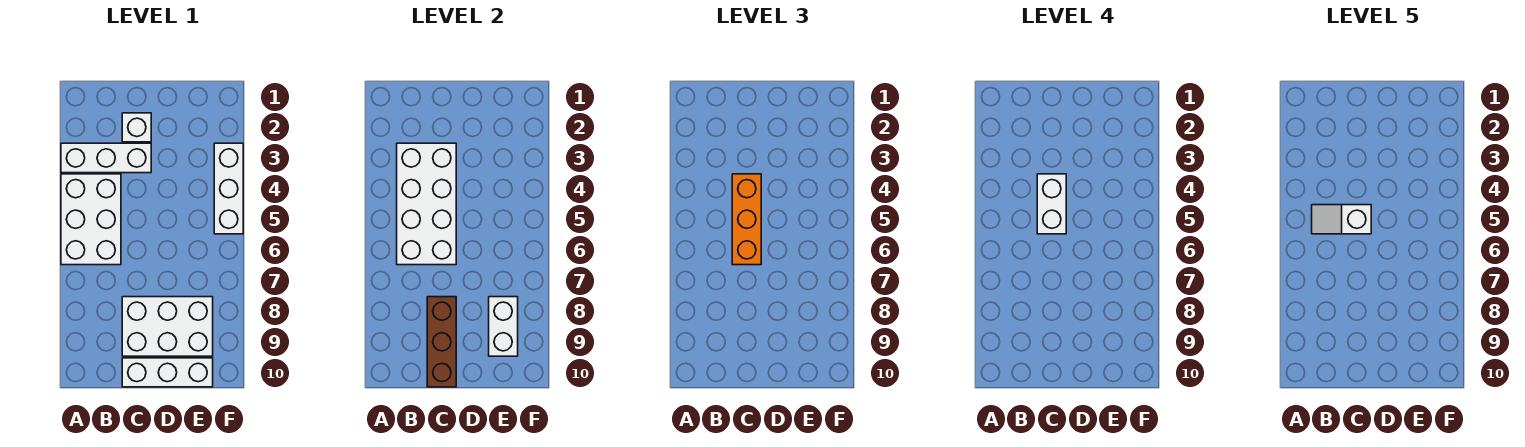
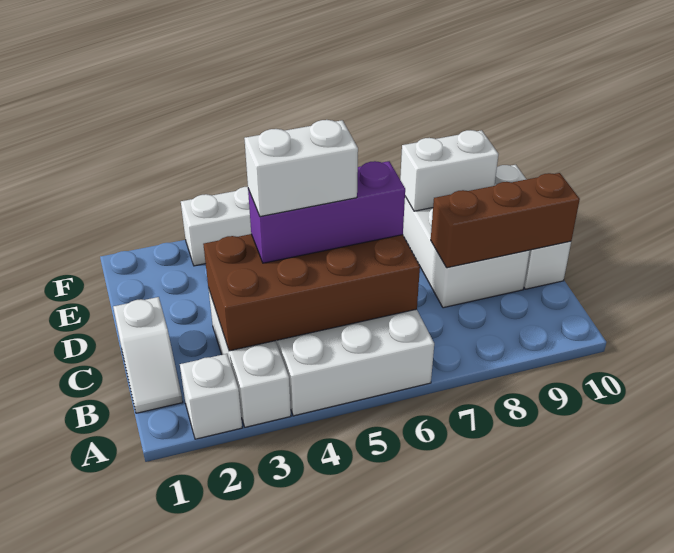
white brick B3:C6 level 2 -> brown brick B3:C6 level 2
white slope B5:C5 level 5 top C -> white slope B1:C1 level 1 top C
white brick C2 level 1 -> white brick A2 level 1
orange brick C4:C6 level 3 -> purple brick C4:C6 level 3

